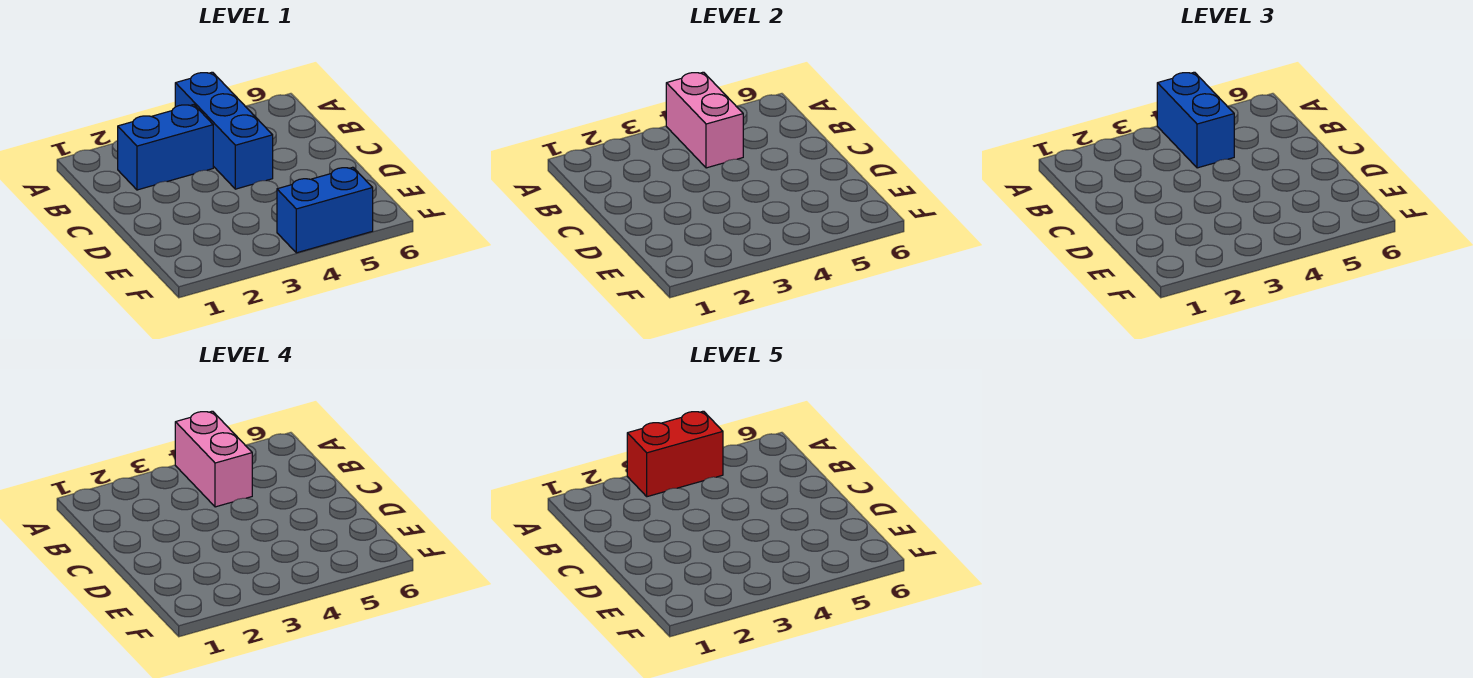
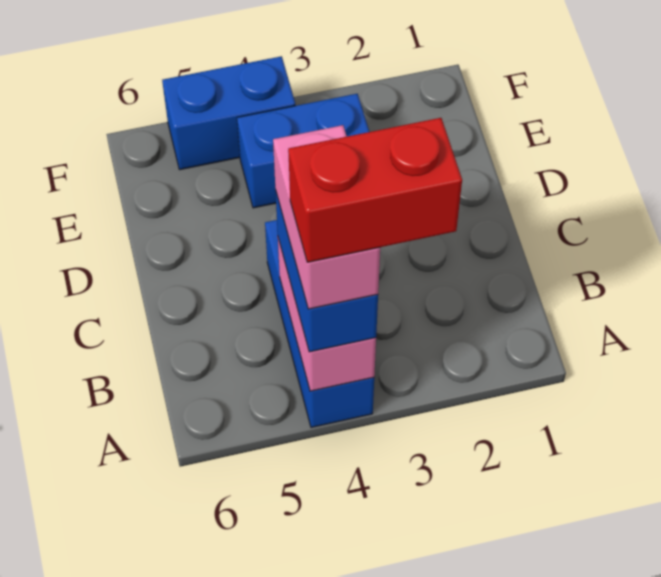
blue brick B2:B3 level 1 -> blue brick E3:E4 level 1

